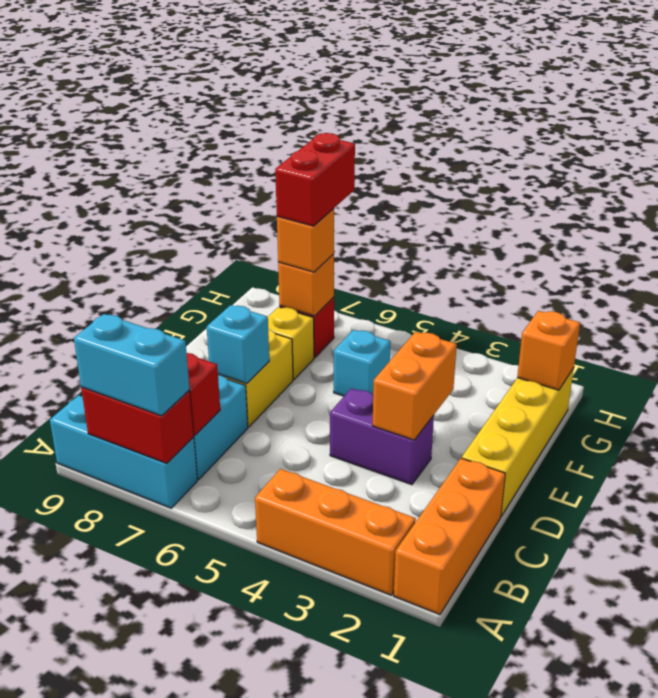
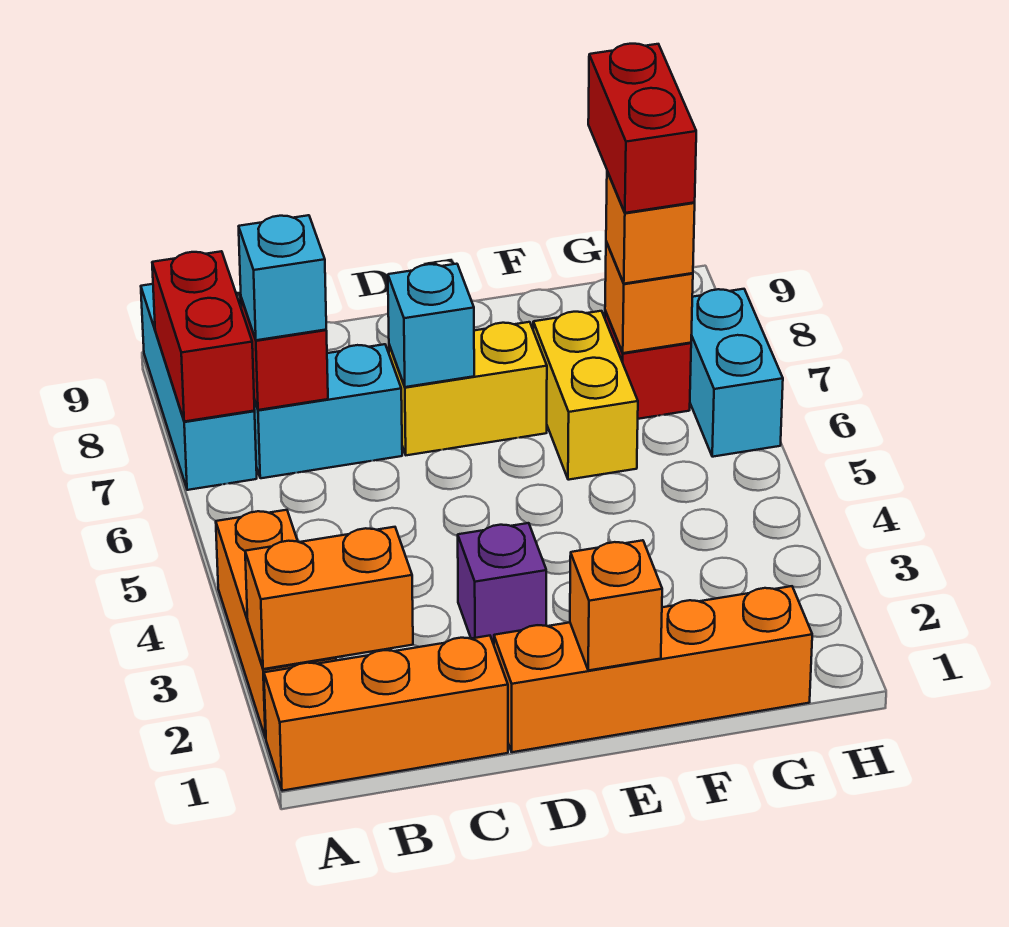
cyan brick A7:A8 level 3 -> cyan brick H6:H7 level 1
yellow brick D1:G1 level 1 -> orange brick D1:G1 level 1
purple brick D3:D4 level 1 -> purple brick D3 level 1
orange brick D3:E3 level 2 -> orange brick A2:B2 level 2
cyan brick F5 level 1 -> cyan brick B7 level 3
yellow brick F7 level 1 -> yellow brick F6:F7 level 1
orange brick G1 level 2 -> orange brick E1 level 2
red brick G7:H7 level 4 -> red brick G7:G8 level 4

